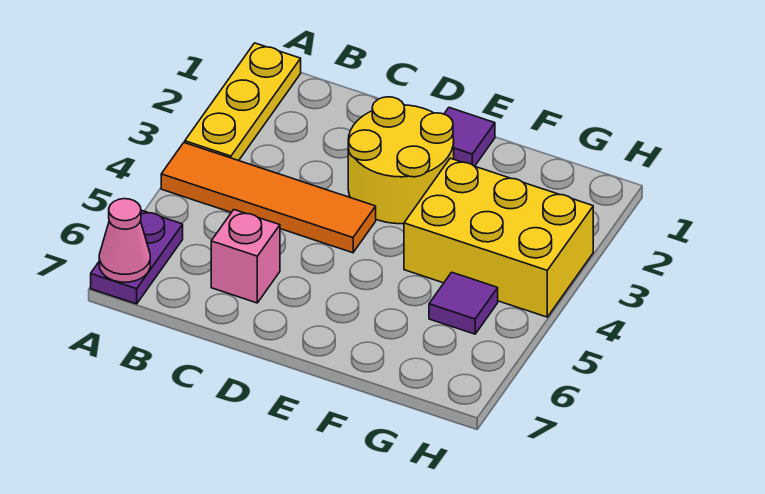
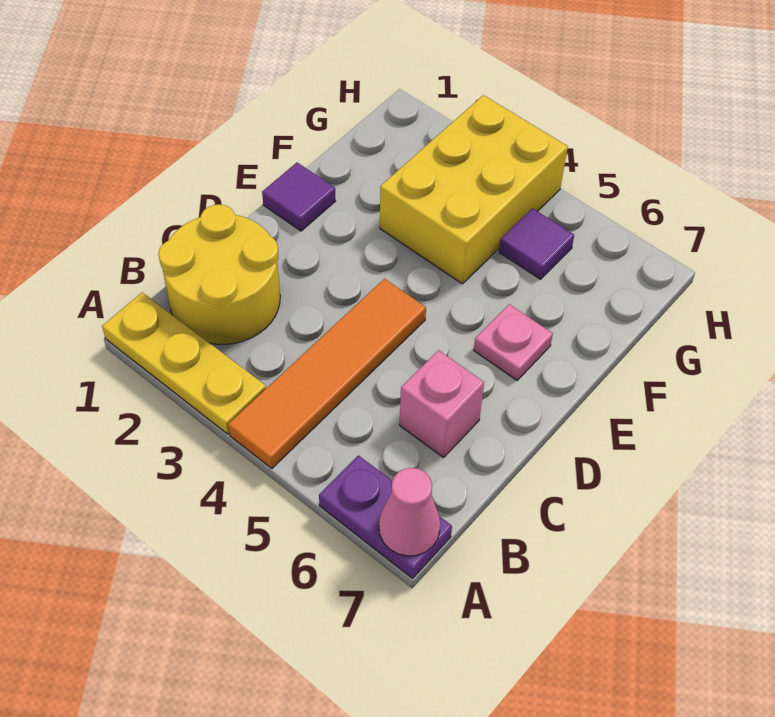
yellow round brick D2:E3 level 1 -> yellow round brick B1:C2 level 1
none -> pink plate E6 level 1

